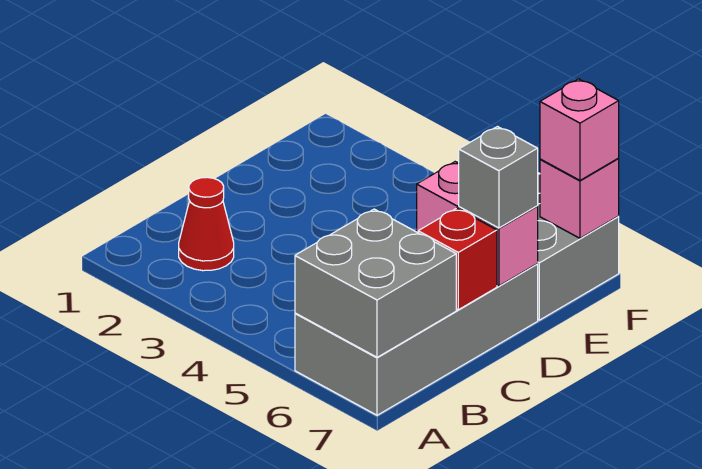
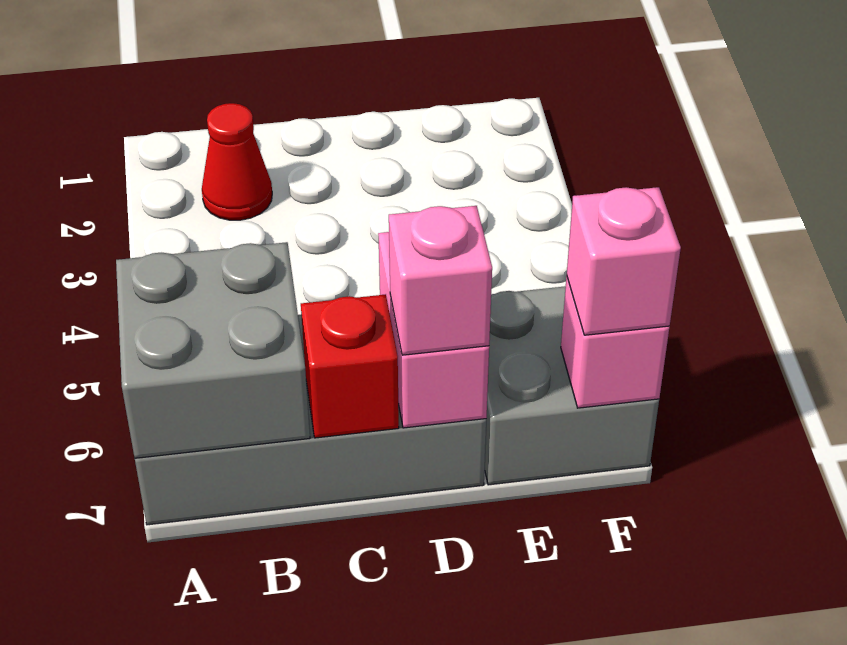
grey brick D7 level 3 -> pink brick D7 level 3

